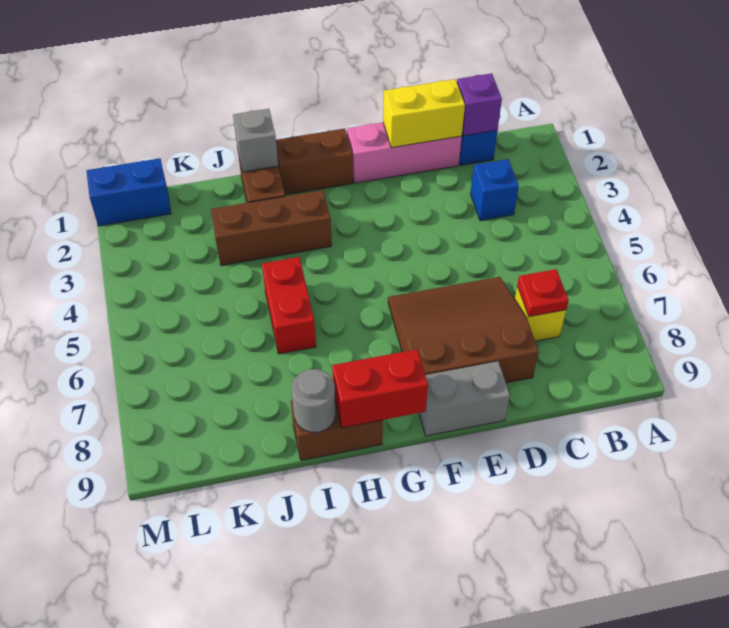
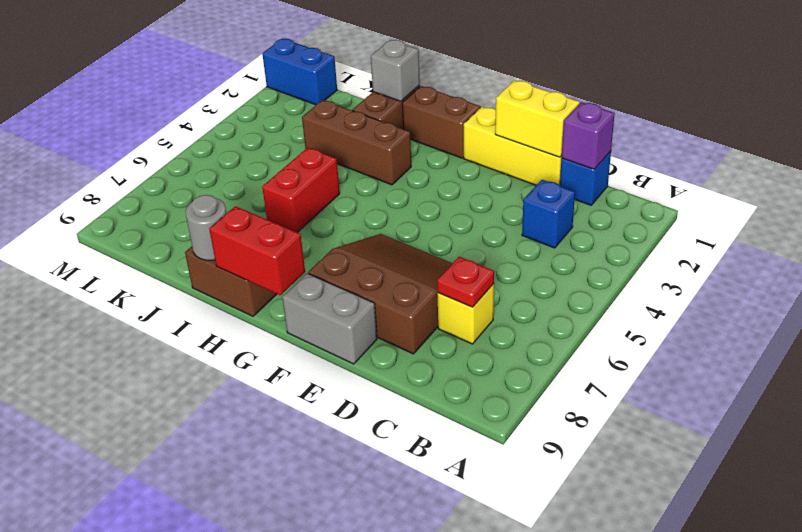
pink brick D1:F1 level 1 -> yellow brick D1:F1 level 1

